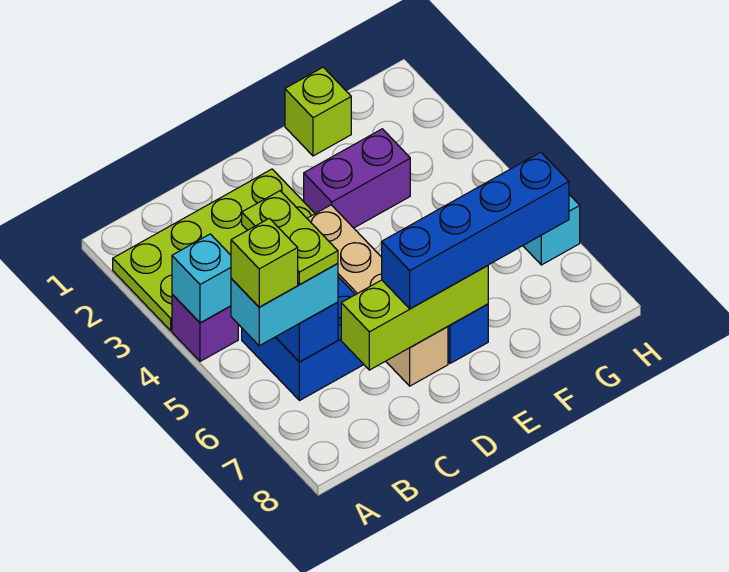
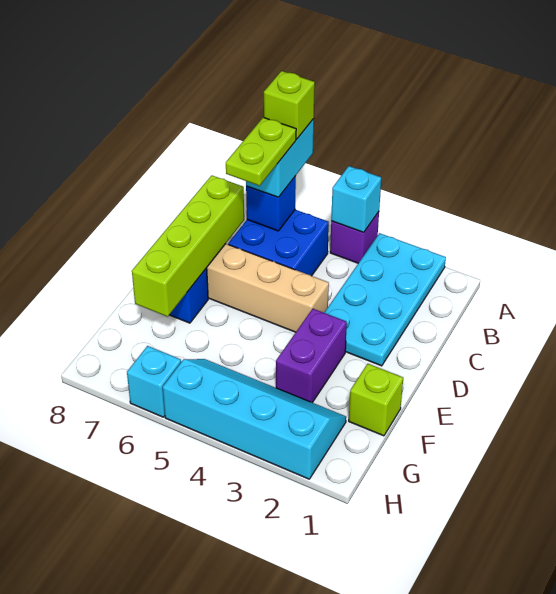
lime plate A2:D3 level 1 -> cyan plate A2:D3 level 1
lime plate B5:B6 level 4 -> lime plate B6:C6 level 4
lime brick C7:E7 level 2 -> lime brick C7:F7 level 2
blue brick D7:G7 level 3 -> none
none -> cyan slope G2:H5 level 1 top H

